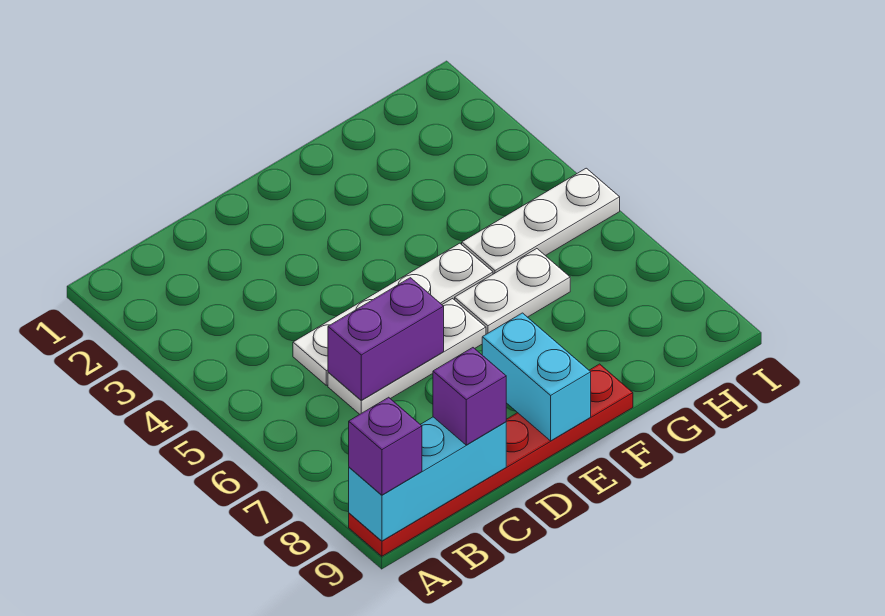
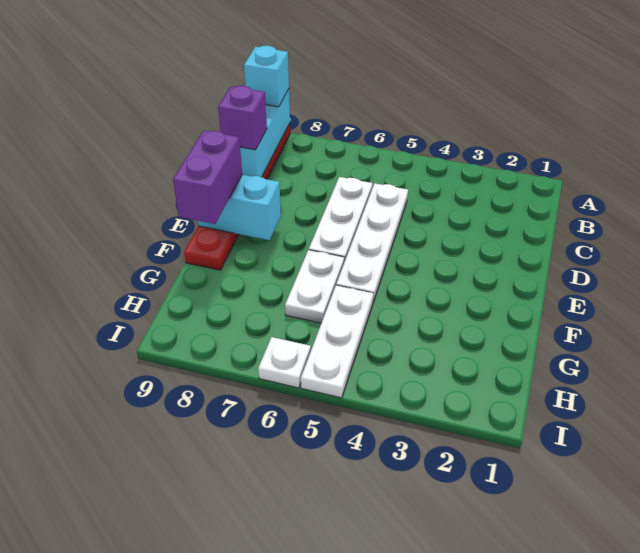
purple brick A9 level 3 -> cyan brick A9 level 3
purple brick C6:D6 level 2 -> purple brick E9:F9 level 3
none -> white plate I6 level 1

